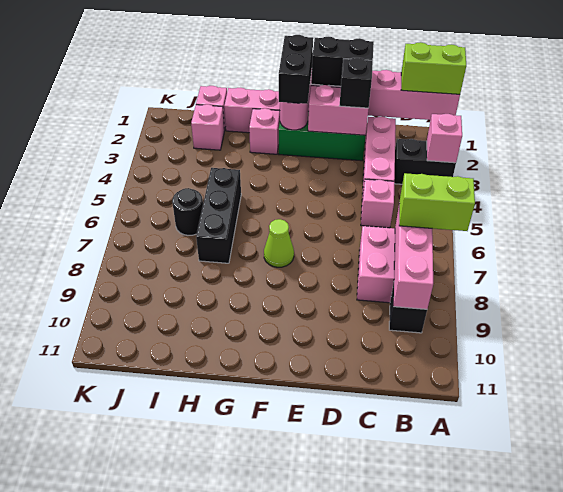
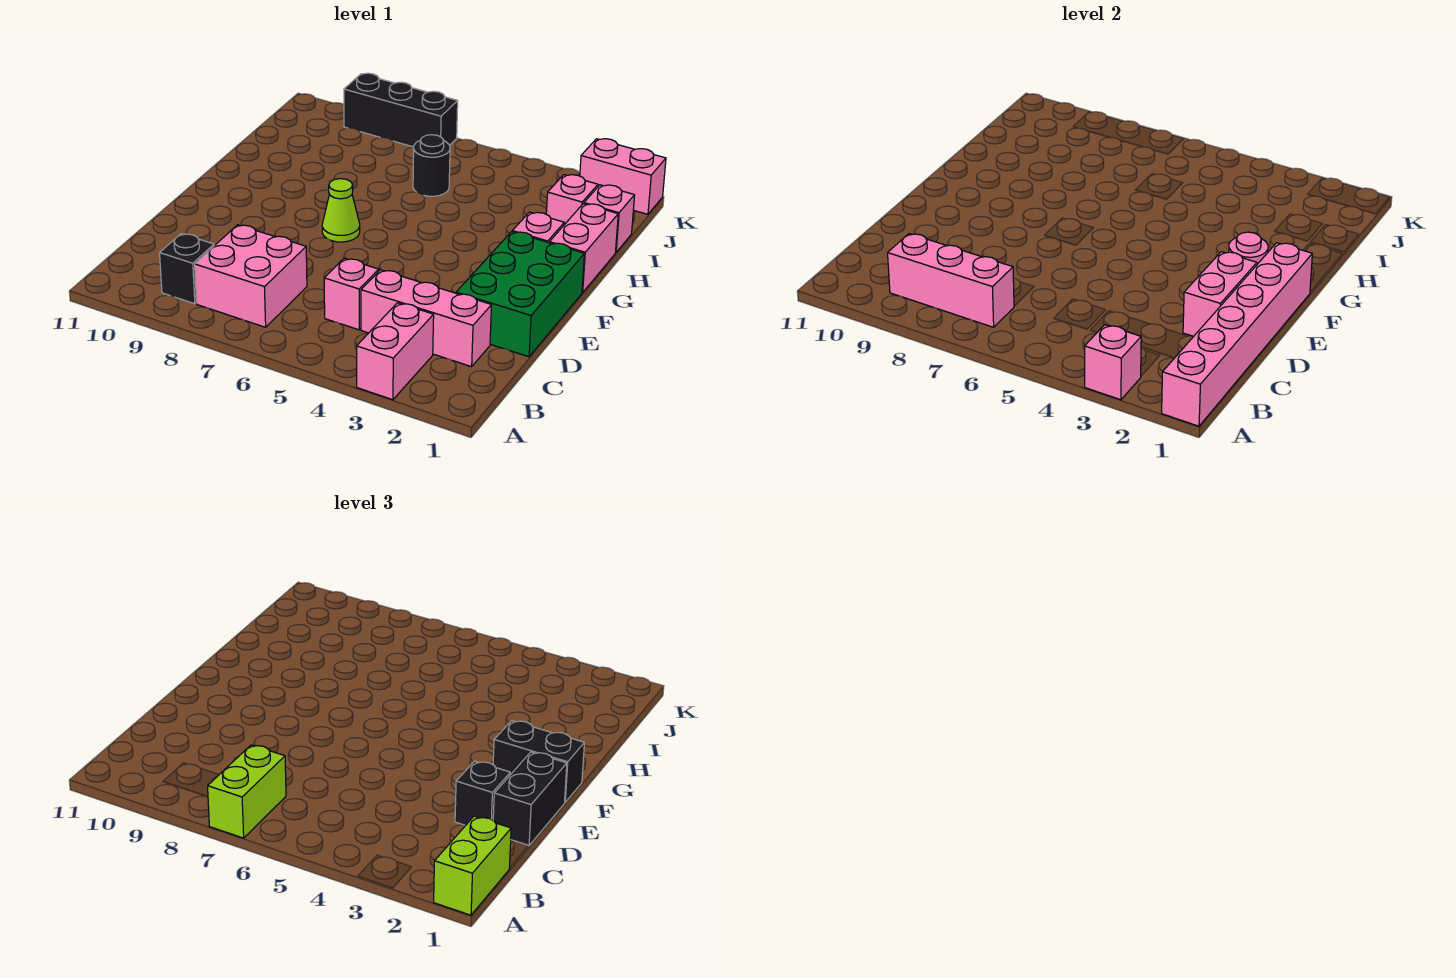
black brick A3:B3 level 1 -> pink brick A3:B3 level 1
black brick H5:H7 level 1 -> black brick K7:K9 level 1
none -> pink brick K1:K2 level 1

